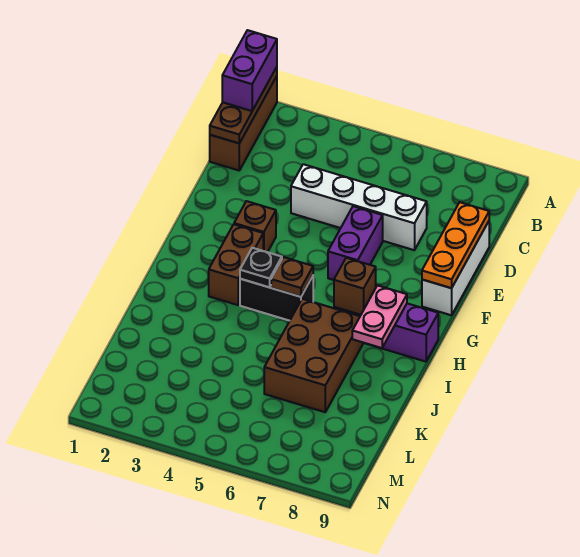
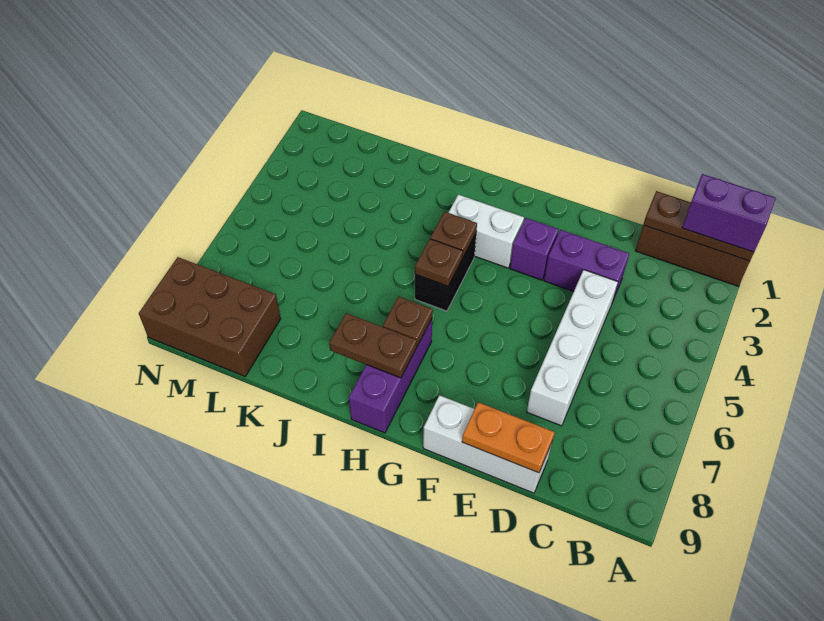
orange plate D9:F9 level 2 -> orange plate D9:E9 level 2
purple brick E6:F6 level 1 -> purple brick D3:E3 level 1
brown brick F3 level 1 -> purple brick F3 level 1
brown brick G3:H3 level 1 -> white brick G3:H3 level 1
black plate H4 level 2 -> brown plate H4 level 2
brown brick H7 level 2 -> brown plate H7 level 2
pink plate H8:I8 level 2 -> brown plate H8:I8 level 2
brown brick I6:K7 level 1 -> brown brick L8:N9 level 1

